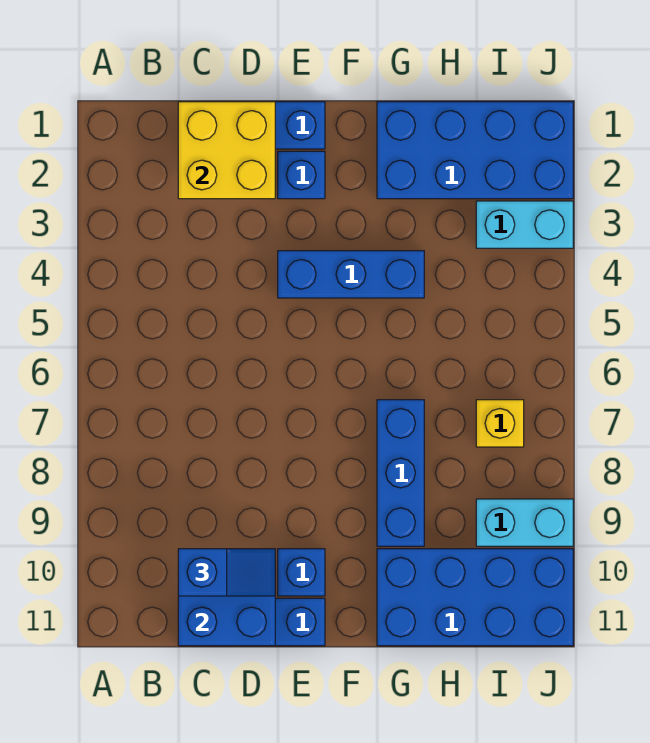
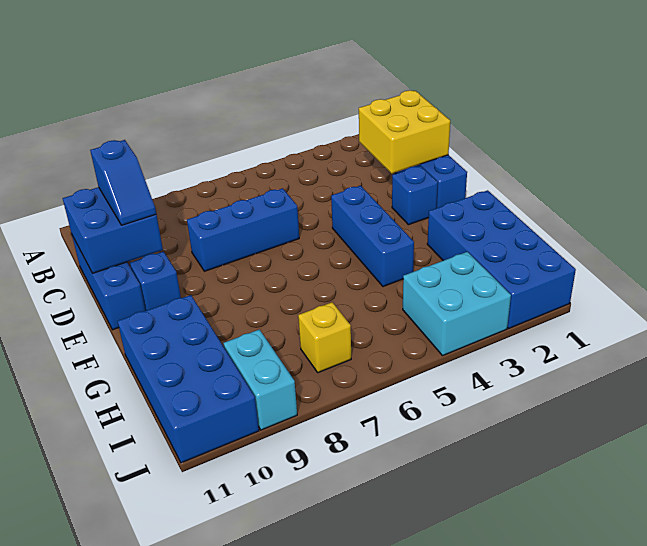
blue brick G7:G9 level 1 -> blue brick D6:D8 level 1
cyan brick I3:J3 level 1 -> cyan brick I3:J4 level 1

